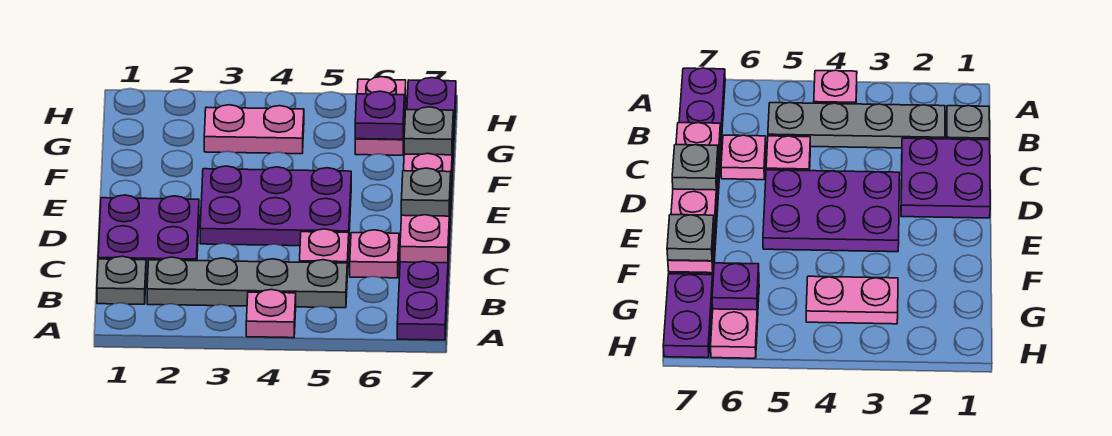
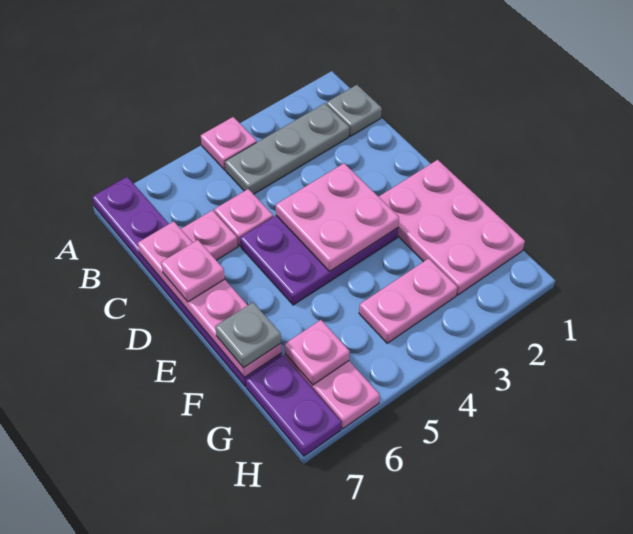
grey plate B2:B5 level 1 -> grey plate B2:B4 level 1
purple plate C1:D2 level 1 -> none
none -> pink plate D3:E4 level 2
grey plate D7 level 3 -> pink plate D7 level 3
none -> pink plate E1:G2 level 1
purple plate G6 level 2 -> pink plate G6 level 2

